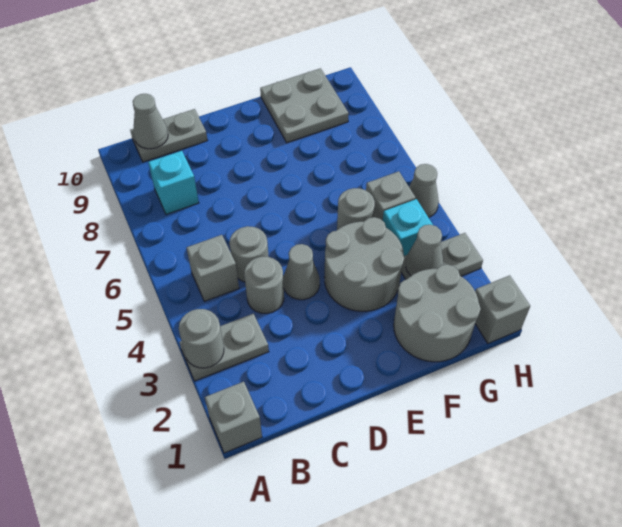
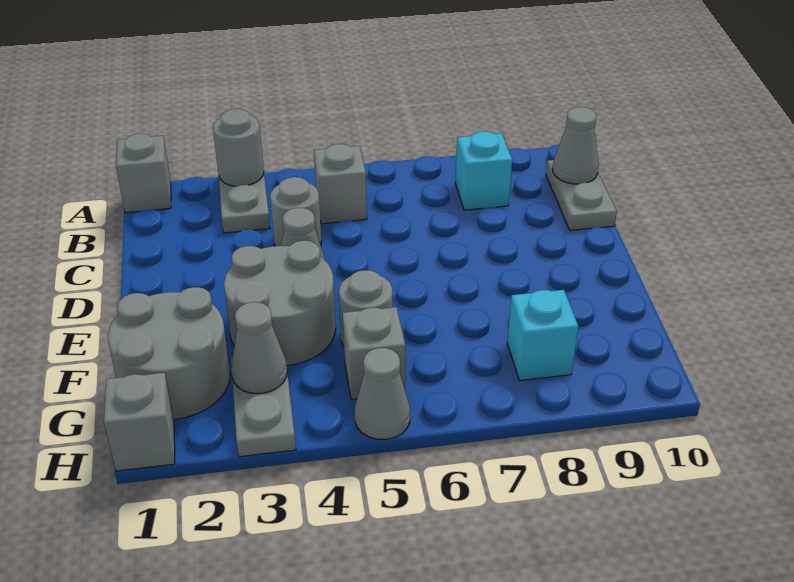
grey round brick C5 level 1 -> none
grey plate F9:G10 level 1 -> none
cyan brick G4 level 1 -> cyan brick G8 level 1

